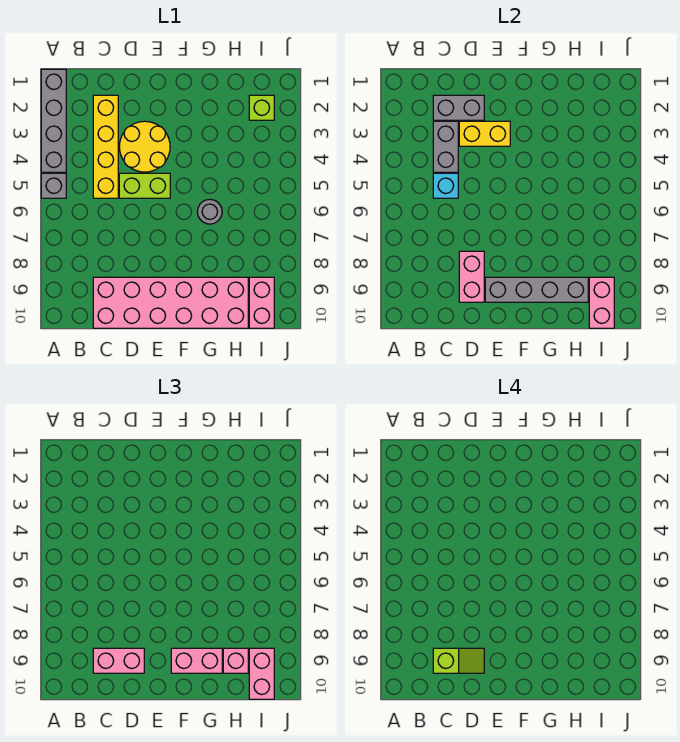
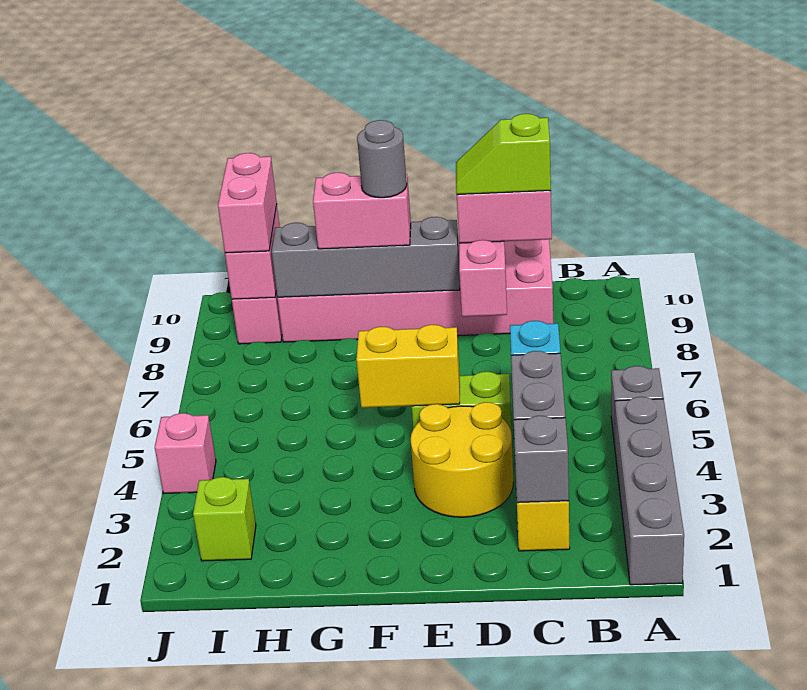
grey brick C2:D2 level 2 -> grey brick C2 level 2
yellow brick D3:E3 level 2 -> yellow brick E5:F5 level 2
grey round brick G6 level 1 -> grey round brick F9 level 4
pink brick H9 level 3 -> pink brick J4 level 1

